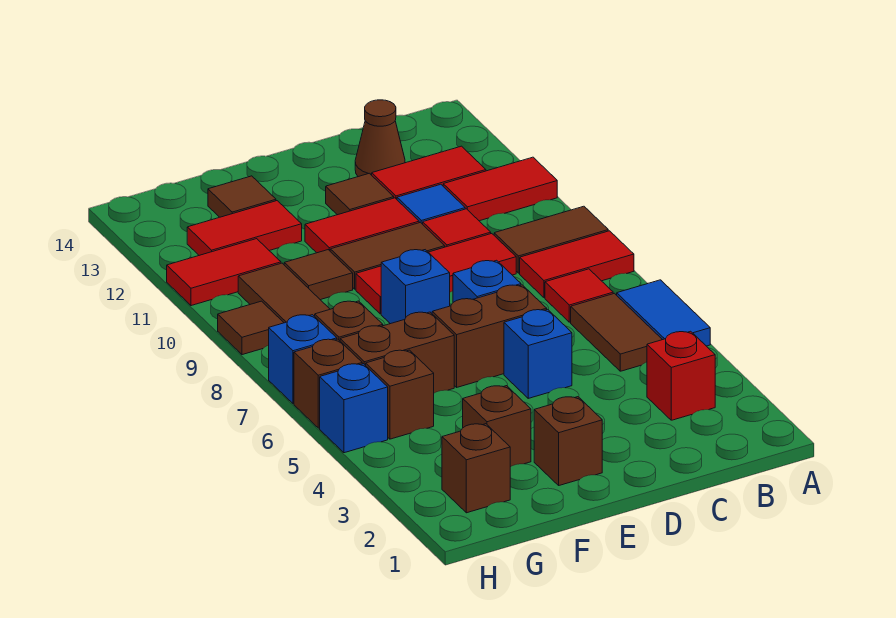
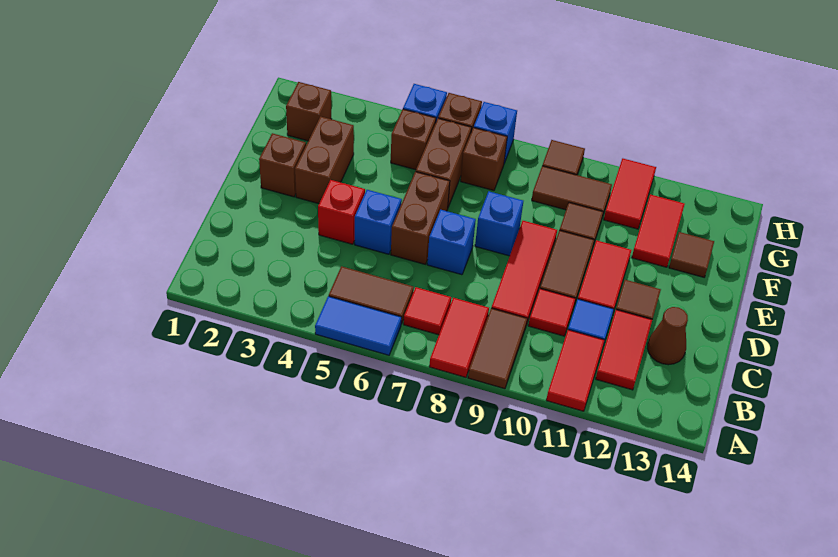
red brick B3 level 1 -> red brick D4 level 1
brown brick F3 level 1 -> brown brick E3:F3 level 1

